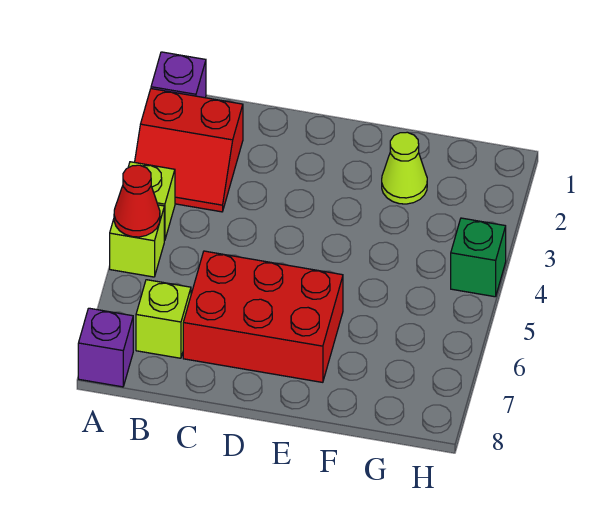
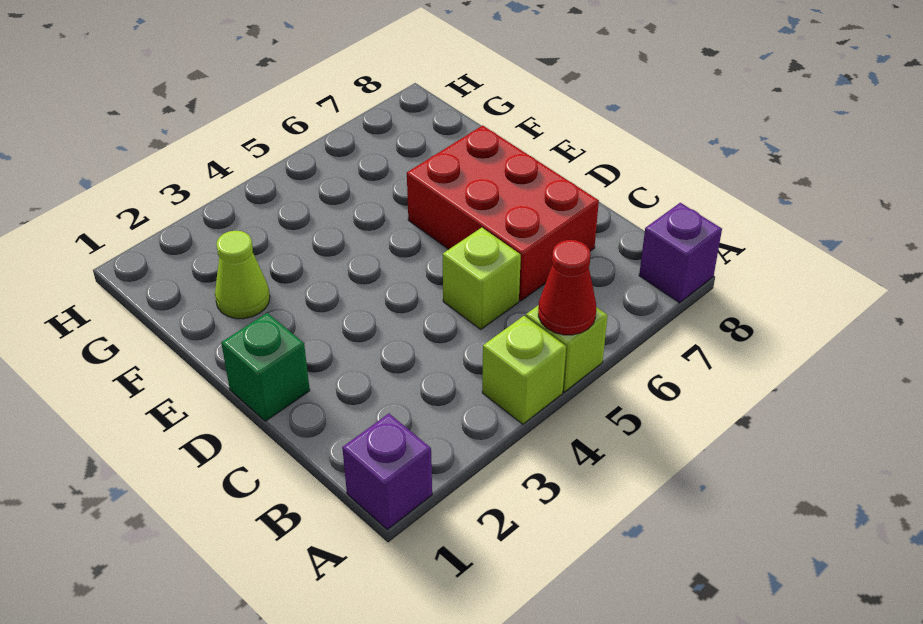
red slope A2:B3 level 1 top 2 -> none
lime brick B7 level 1 -> lime brick C5 level 1
green brick H4 level 1 -> green brick D1 level 1

